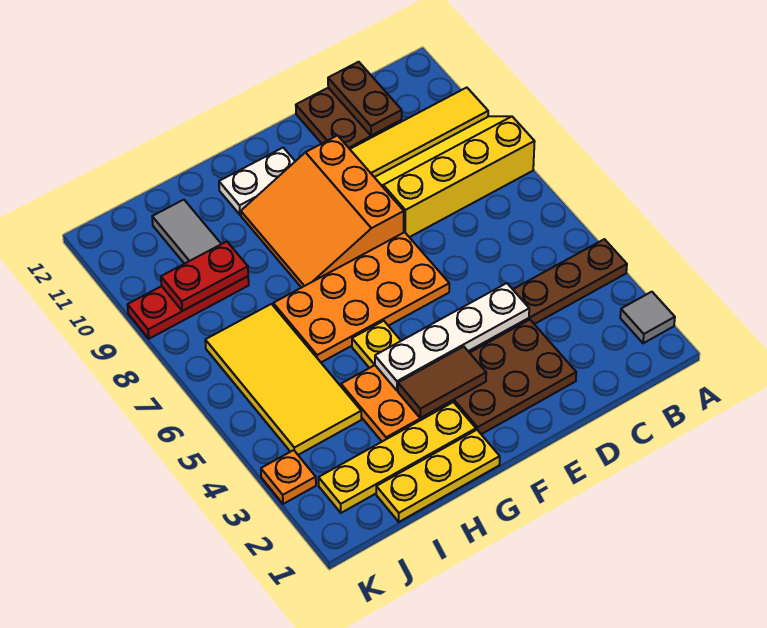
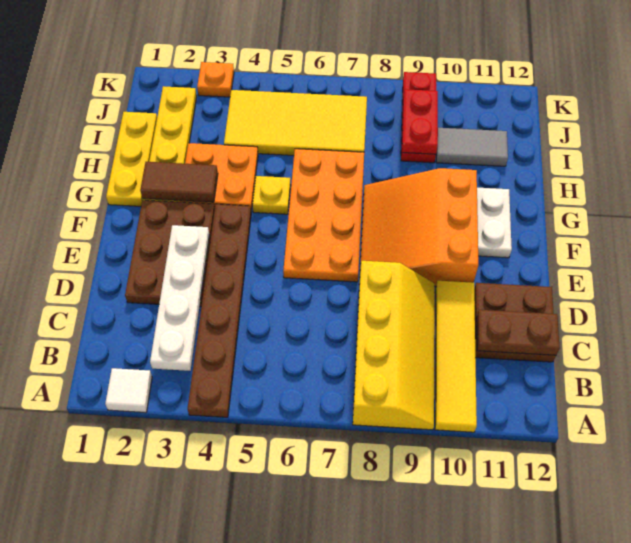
grey tile A2 level 1 -> white tile A2 level 1
white plate D4:G4 level 2 -> white plate B3:E3 level 2
orange slope E8:G10 level 1 top E -> orange slope E8:G10 level 1 top 10
brown tile F3:G3 level 2 -> brown tile G2:G3 level 2

